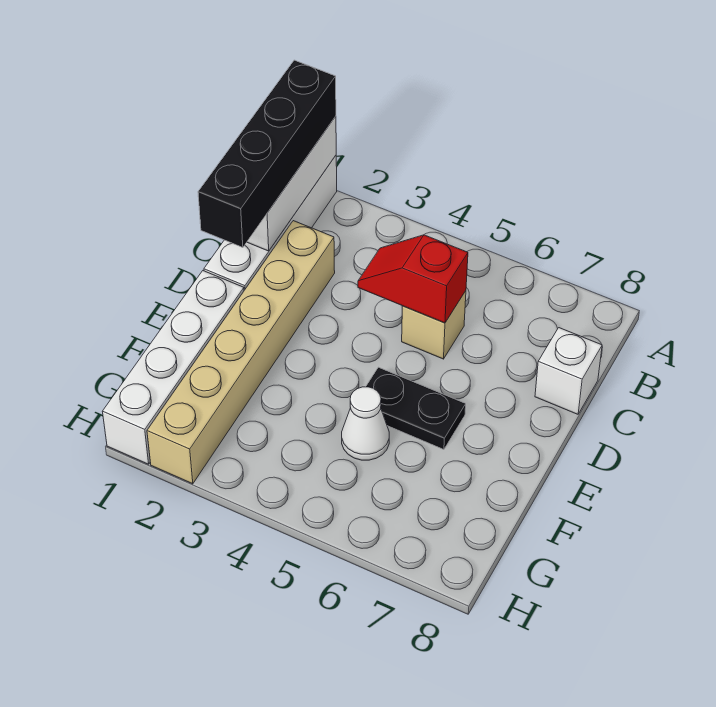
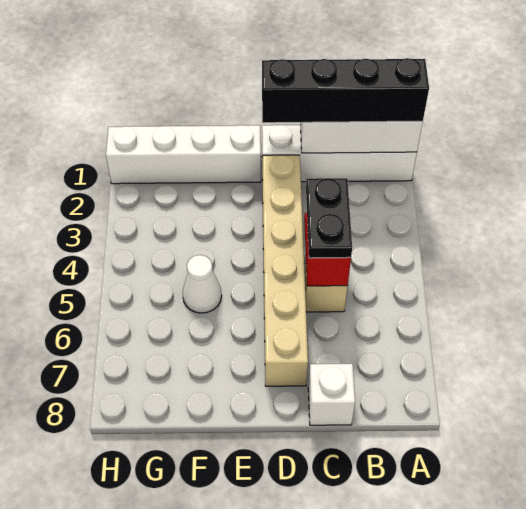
tan brick C2:H2 level 1 -> tan brick D2:D7 level 1
black plate E5:E6 level 1 -> black plate C4:C5 level 3

